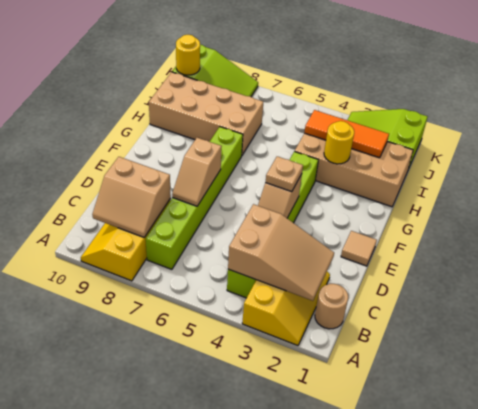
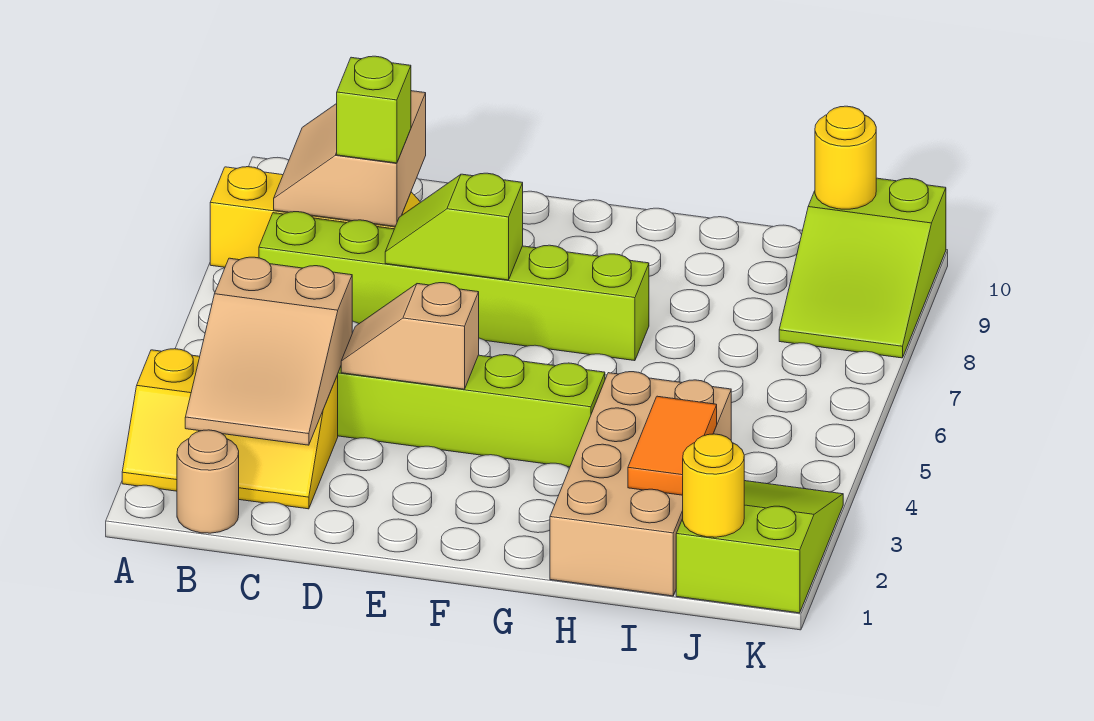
none -> lime brick C8 level 3
tan slope D7:E7 level 2 top E -> lime slope D7:E7 level 2 top E
tan tile E1 level 1 -> none
tan plate E4 level 3 -> none
yellow round brick H3 level 2 -> yellow round brick J1 level 2
tan brick H7:I10 level 1 -> none
orange tile I2:I4 level 2 -> orange tile I2:I3 level 2

